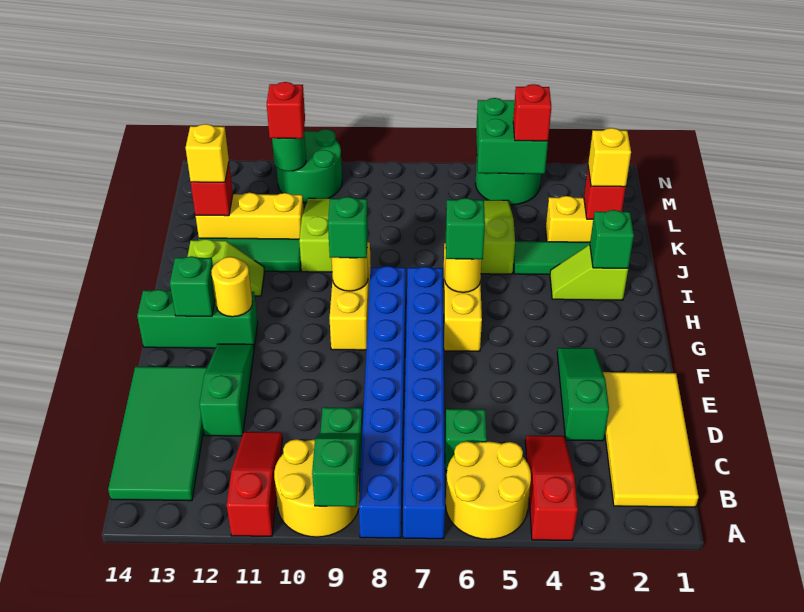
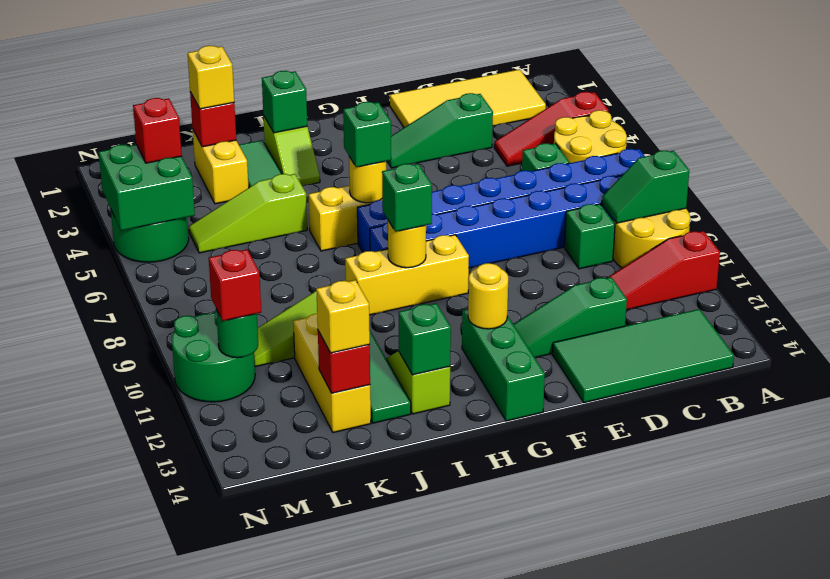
green brick G13 level 2 -> green brick I13 level 2

